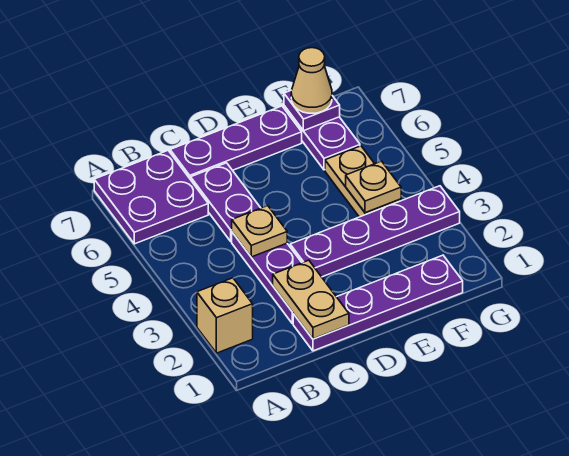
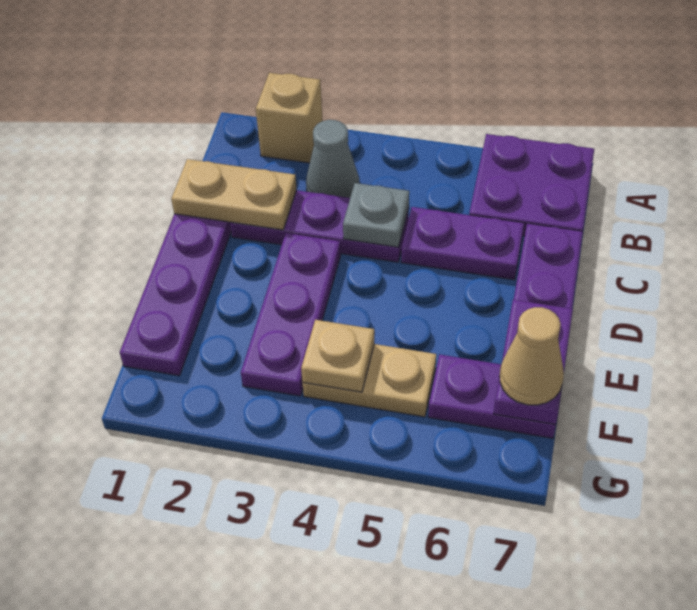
none -> grey cone B3 level 1
tan plate C4 level 2 -> grey plate C4 level 2
purple plate D3:G3 level 1 -> purple plate D3:F3 level 1
purple plate F7 level 2 -> purple plate E7:F7 level 2

